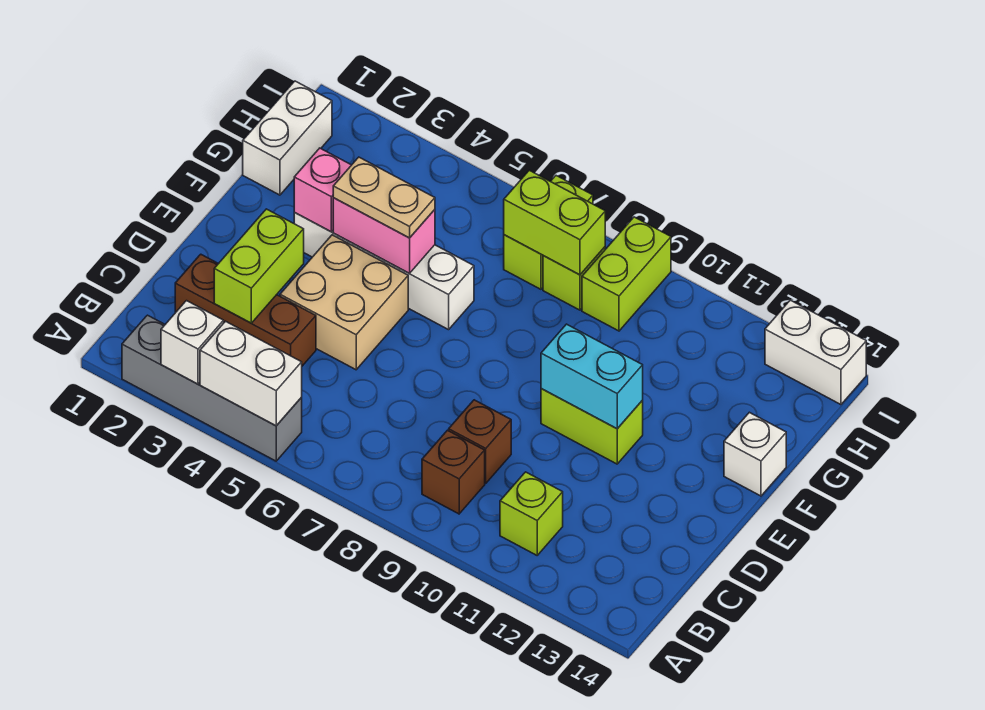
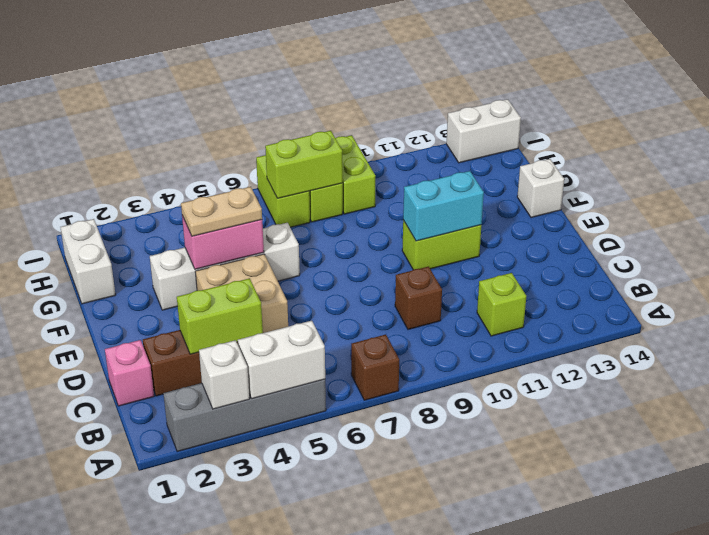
brown brick B9 level 1 -> brown brick A7 level 1
lime brick C3:D3 level 2 -> lime brick C3:C4 level 2
pink brick F3 level 2 -> pink brick C1 level 1

